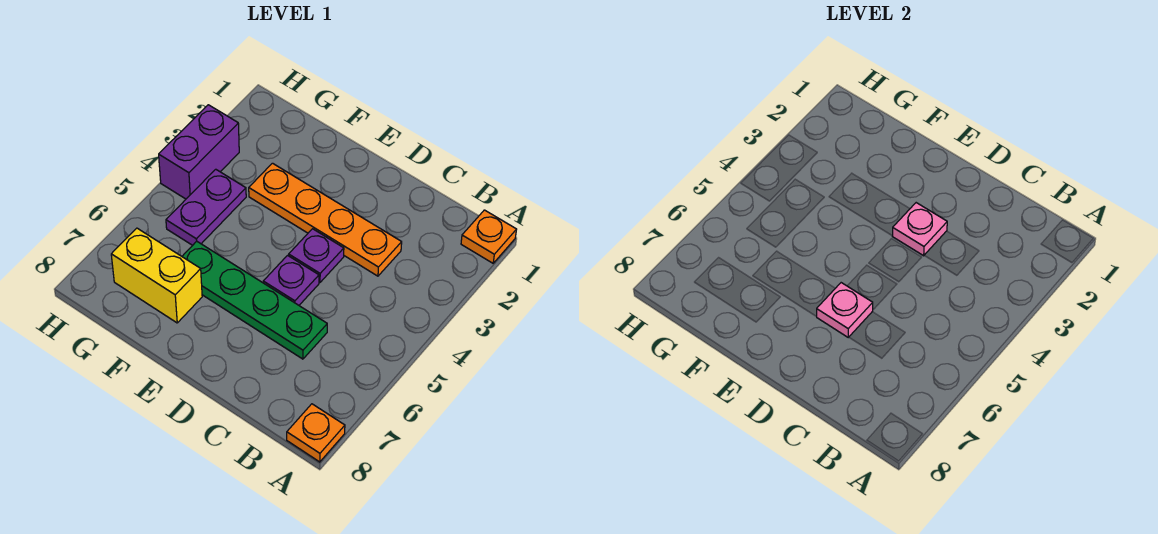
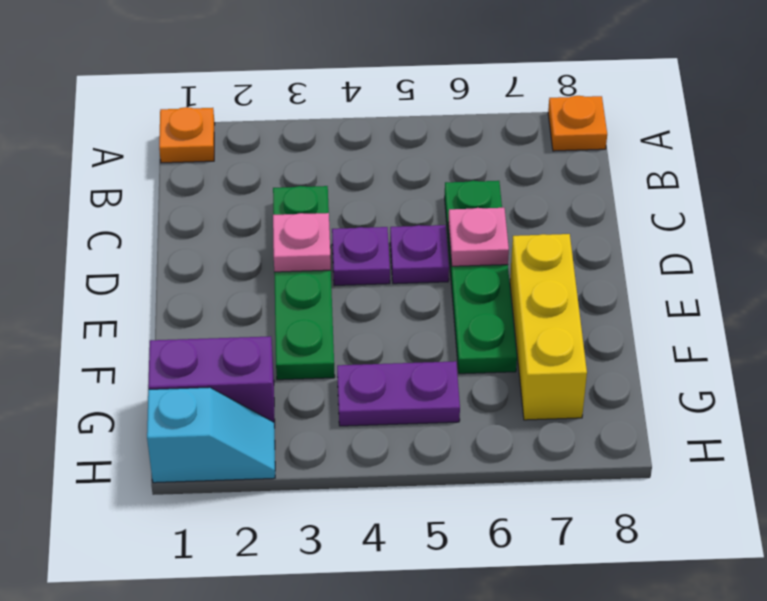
orange plate C3:F3 level 1 -> green plate C3:F3 level 1
yellow brick F7:G7 level 1 -> yellow brick E7:G7 level 1
none -> cyan slope H1:H2 level 1 top 1
purple brick H3:H4 level 1 -> purple brick G1:G2 level 1

